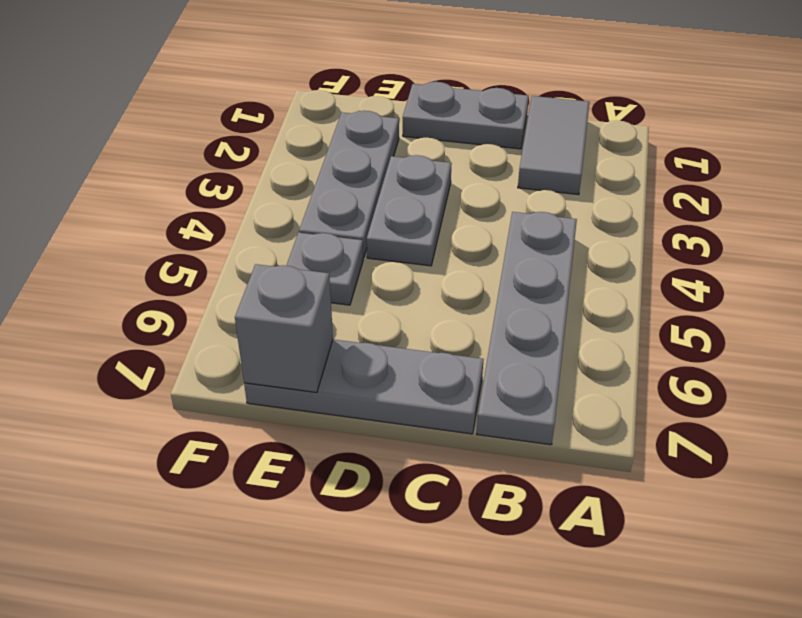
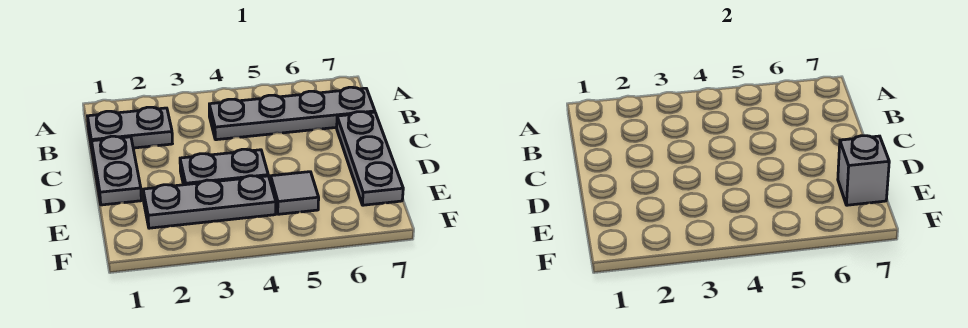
grey tile B1:B2 level 1 -> grey plate B1:B2 level 1
grey plate E5 level 1 -> grey tile E5 level 1

